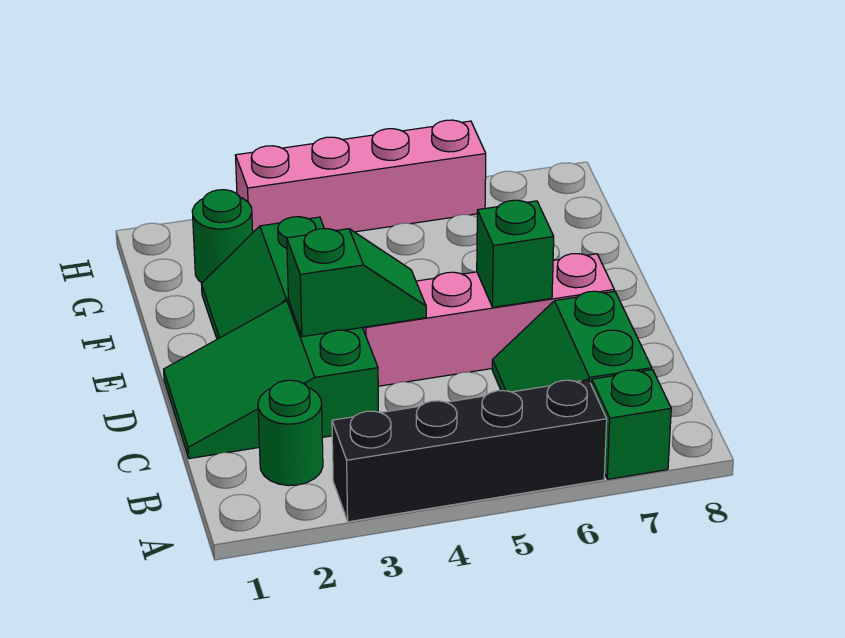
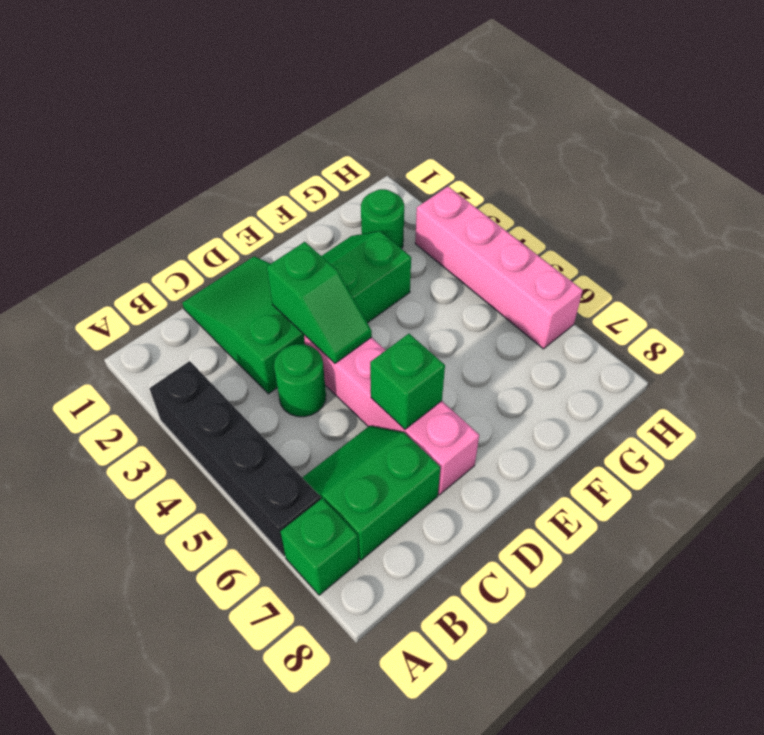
green round brick B2 level 1 -> green round brick C4 level 1

